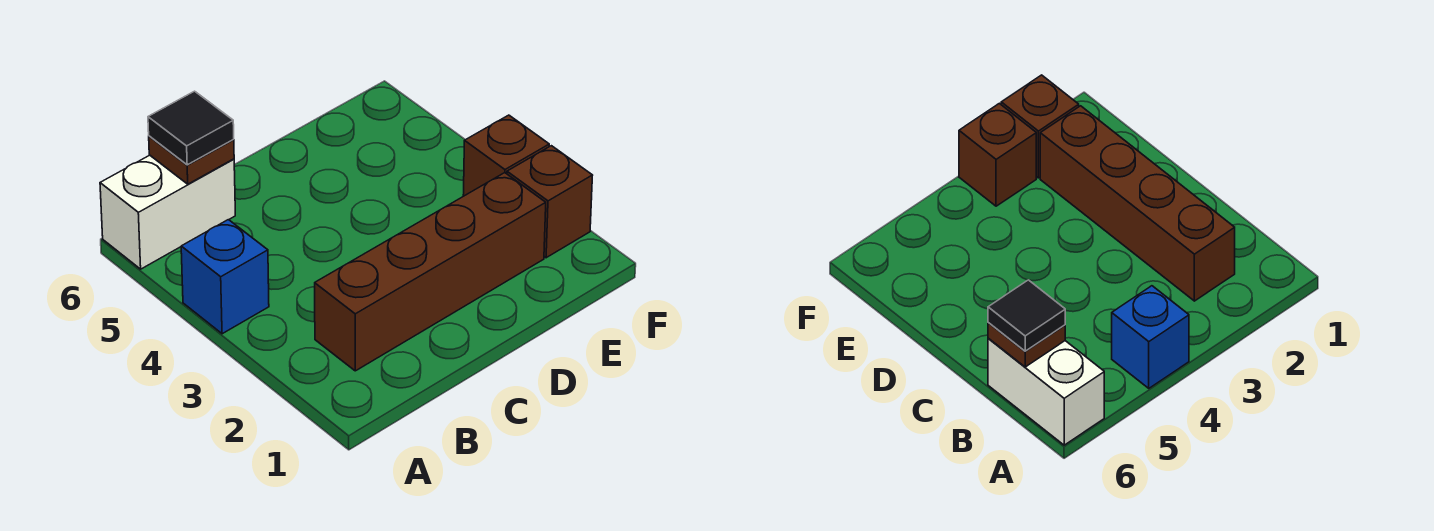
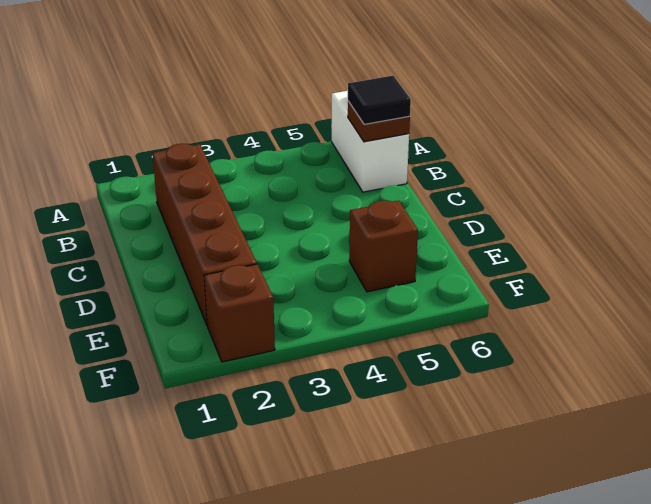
blue brick A4 level 1 -> none
brown brick F3 level 1 -> brown brick E5 level 1

